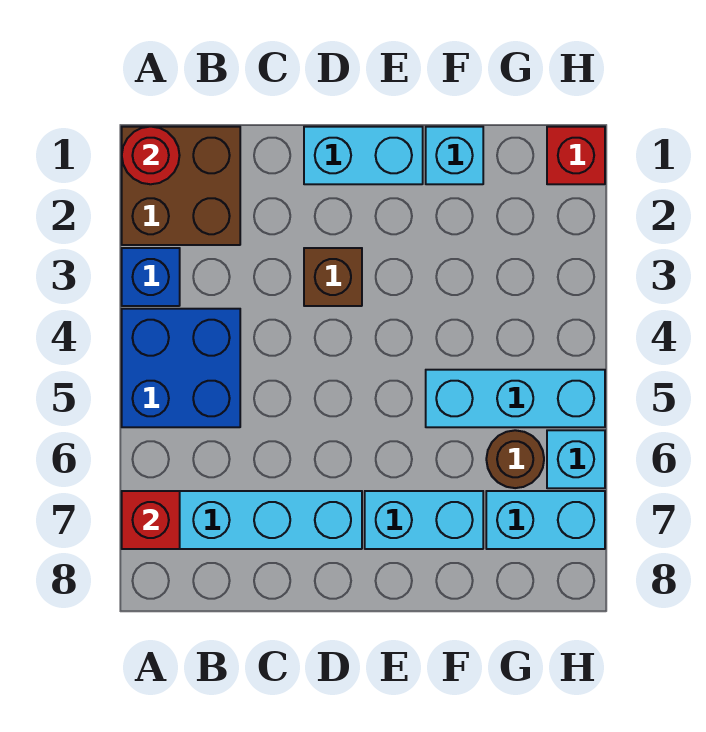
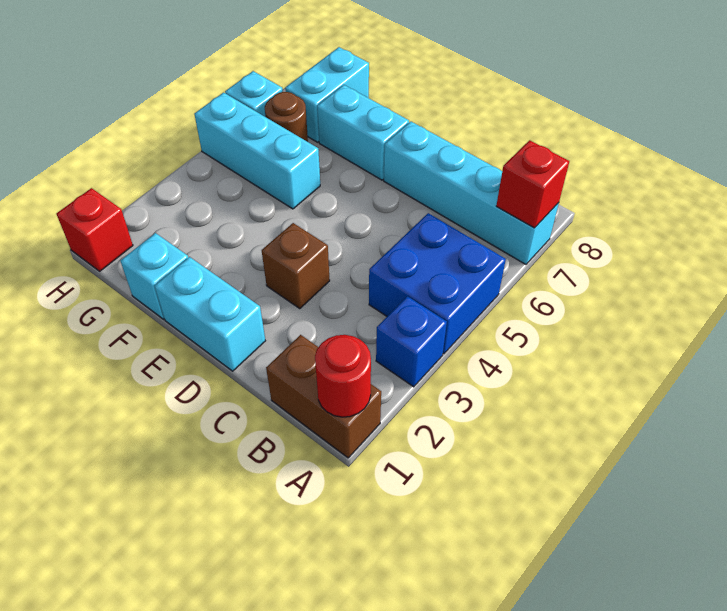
brown brick A1:B2 level 1 -> brown brick A1:B1 level 1
cyan brick G7:H7 level 1 -> cyan brick G7:G8 level 1

